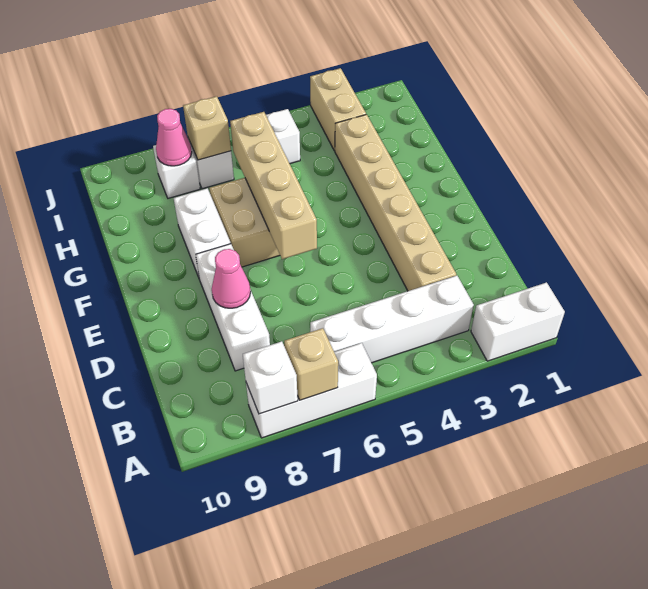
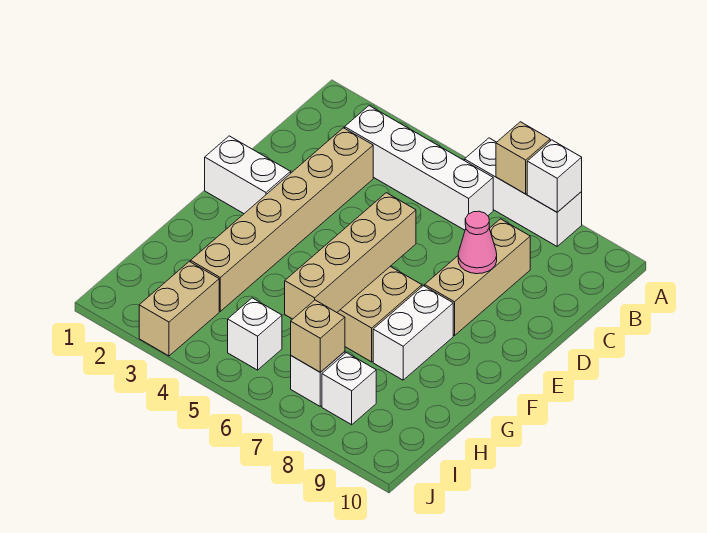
white brick A1:A2 level 1 -> white brick E1:E2 level 1
white brick C8:E8 level 1 -> tan brick C8:E8 level 1
pink cone I8 level 2 -> none

